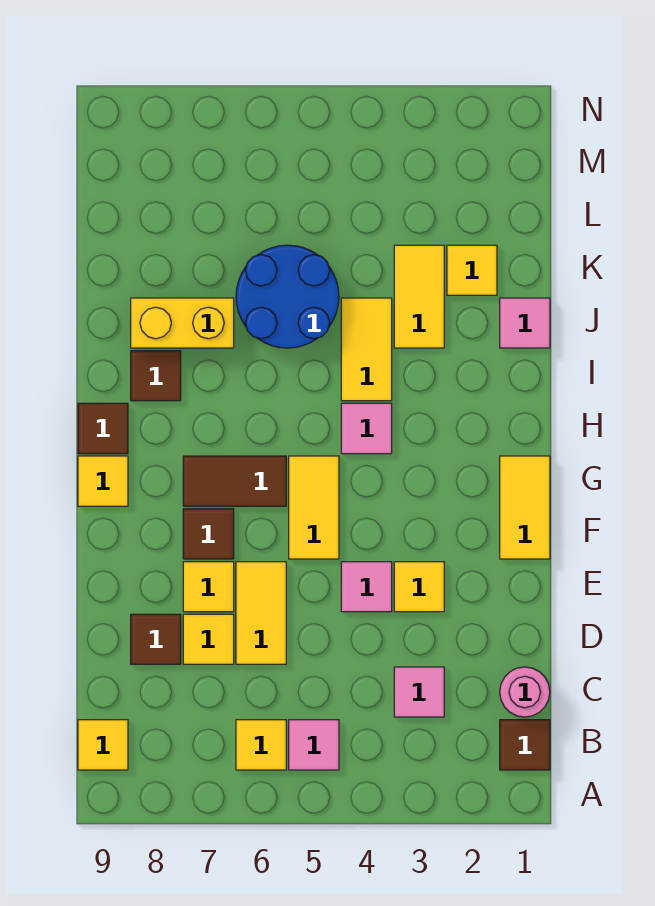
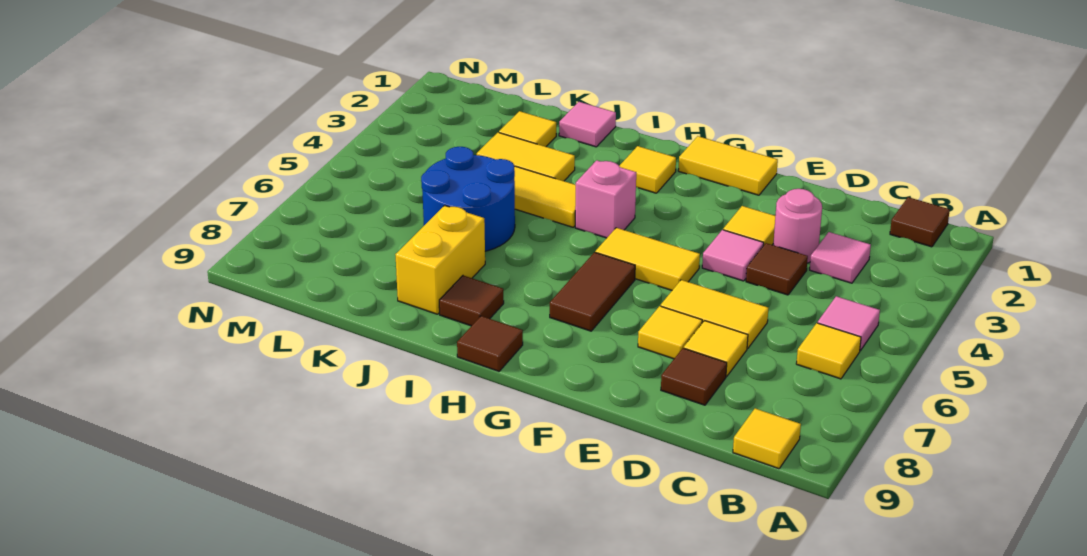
pink round brick C1 level 1 -> pink round brick D3 level 1
brown tile F7 level 1 -> brown tile D4 level 1
yellow tile G9 level 1 -> yellow tile H2 level 1
pink tile H4 level 1 -> pink brick H4 level 1

